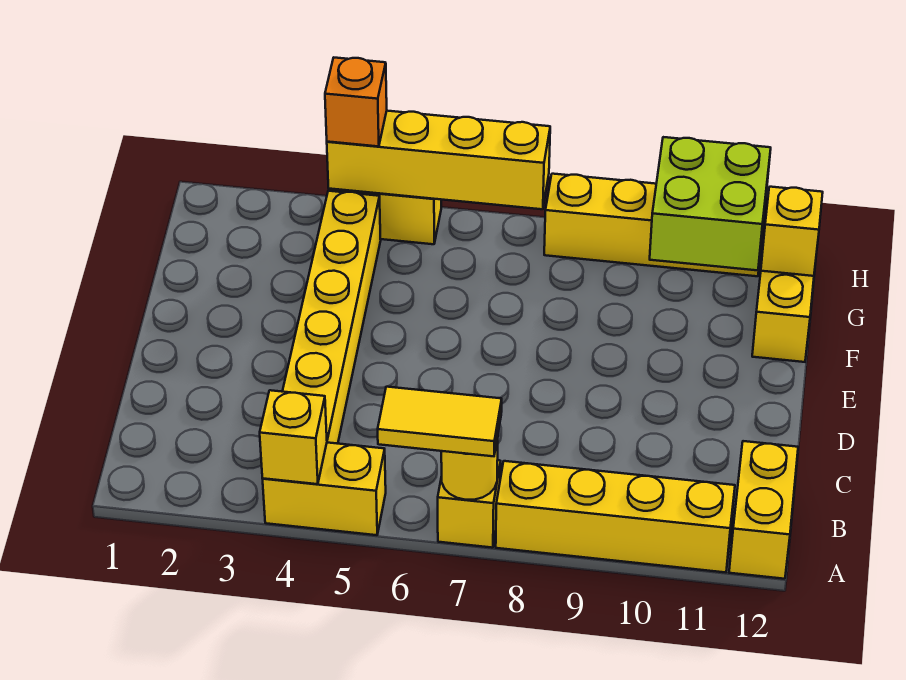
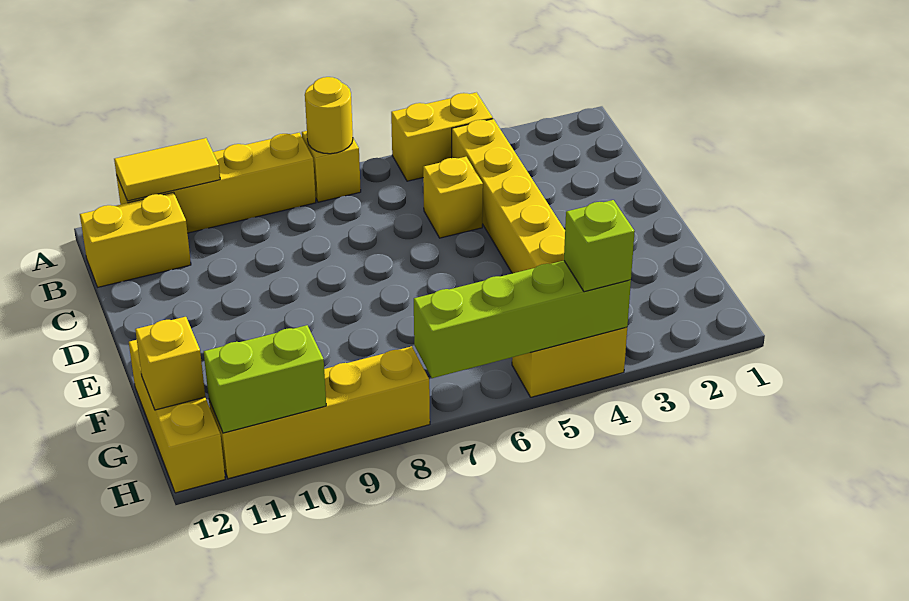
yellow brick A4 level 2 -> yellow brick C5 level 1
yellow tile A6:A7 level 3 -> yellow tile A10:A11 level 2
yellow brick A12:B12 level 1 -> yellow brick B11:B12 level 1
lime brick G10:H11 level 2 -> lime brick H10:H11 level 2
yellow brick H4:H7 level 2 -> lime brick H4:H7 level 2
orange brick H4 level 3 -> lime brick H4 level 3

